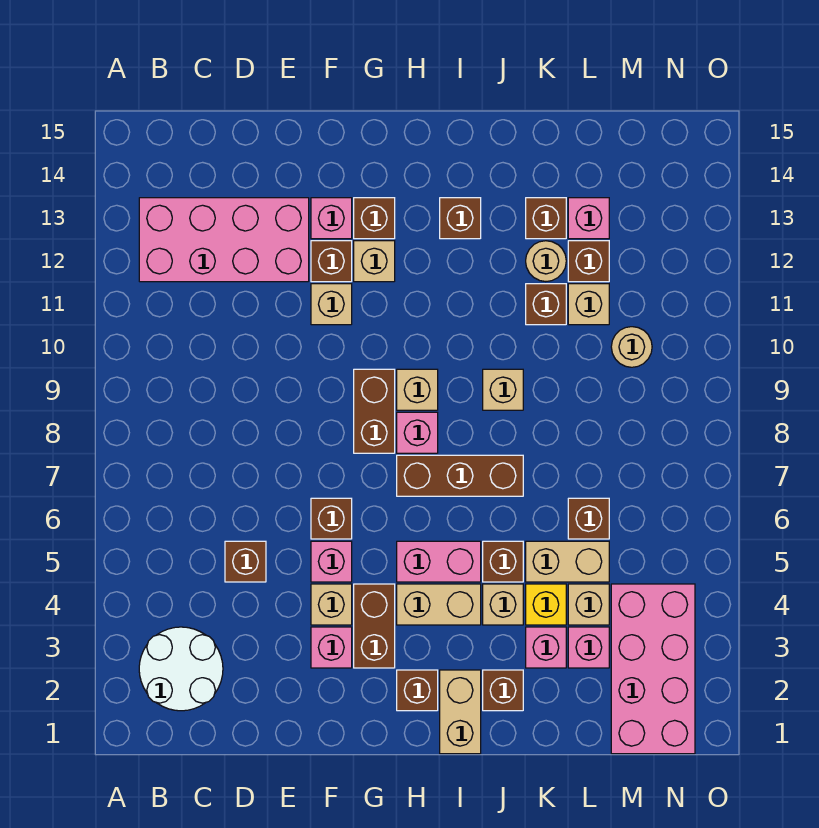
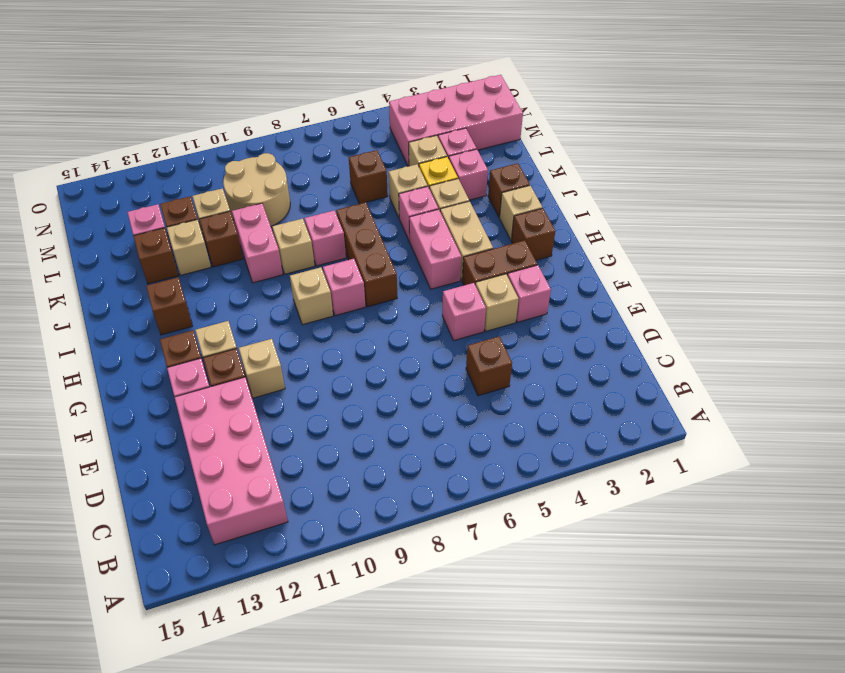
white round brick B2:C3 level 1 -> none
brown brick F6 level 1 -> none
brown brick G8:G9 level 1 -> none
tan brick I1:I2 level 1 -> tan brick I2 level 1
brown brick J5 level 1 -> pink brick J5 level 1
none -> pink brick J8 level 1
none -> pink brick J10:K10 level 1
tan brick K5:L5 level 1 -> tan brick K5 level 1
tan round brick K12 level 1 -> tan brick K12 level 1
tan round brick M10 level 1 -> tan round brick L9:M10 level 1

